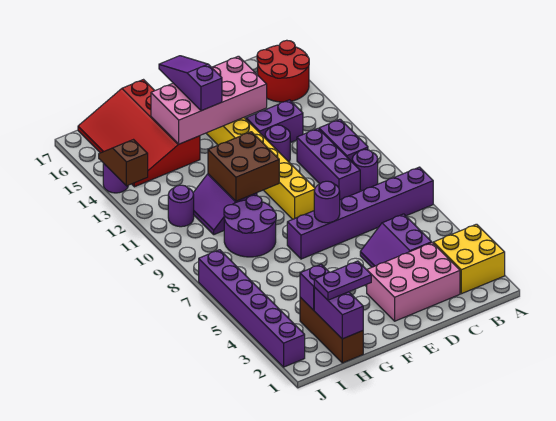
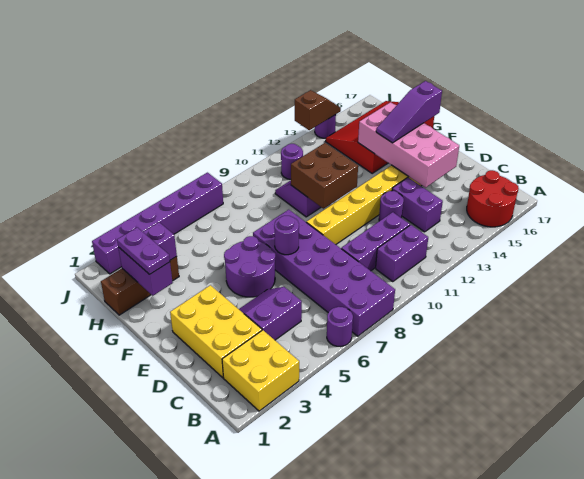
purple brick A7:F7 level 1 -> purple brick A7:F8 level 1
purple round brick B9 level 1 -> purple round brick A6 level 1
pink brick C2:E3 level 1 -> yellow brick C2:E3 level 1
purple slope F14:F16 level 3 top 14 -> purple slope F14:F16 level 3 top 16
purple round brick G8:H9 level 1 -> purple round brick E5:F6 level 1
purple brick H1:H2 level 2 -> purple brick G2:H2 level 2

